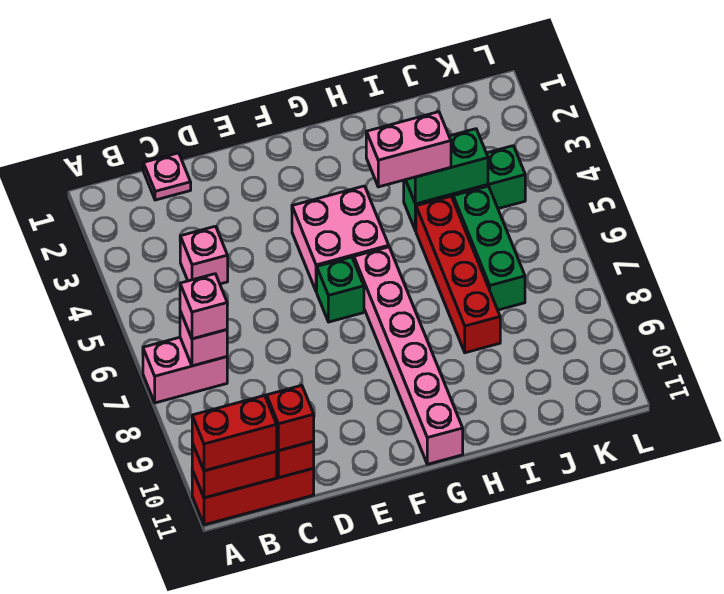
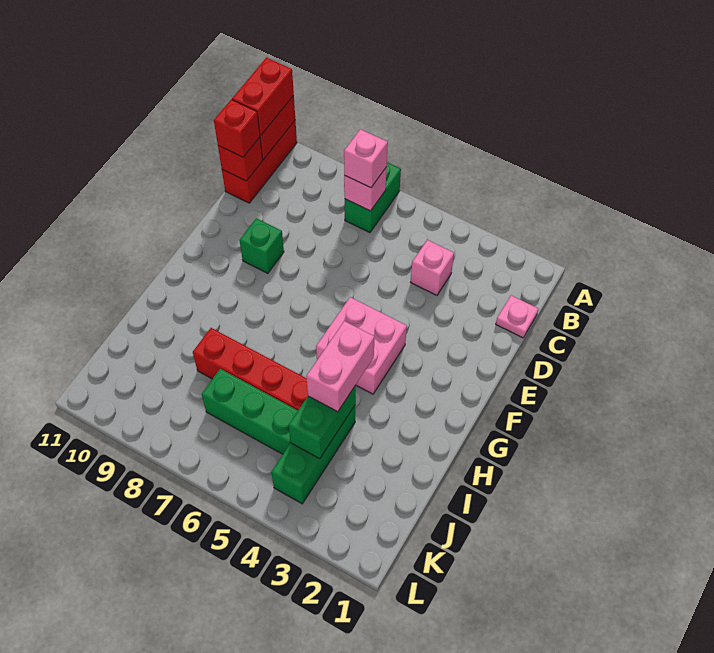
pink brick A7:B7 level 1 -> green brick A7:B7 level 1
green brick F6 level 1 -> green brick E9 level 1
pink brick G6:G11 level 1 -> none

